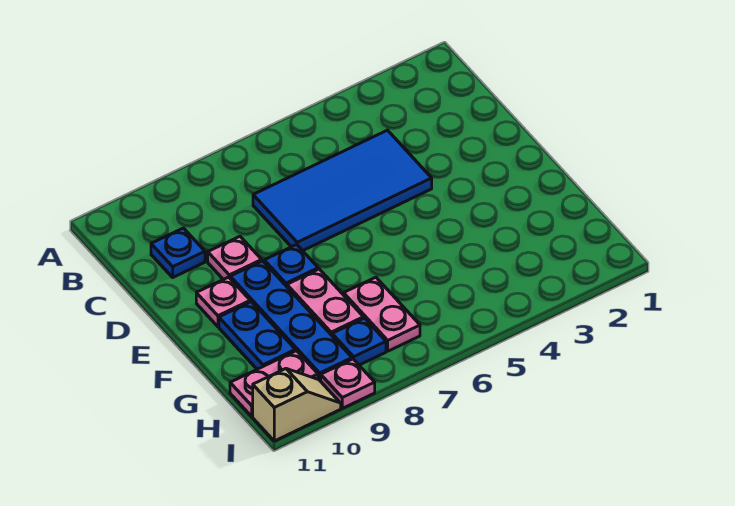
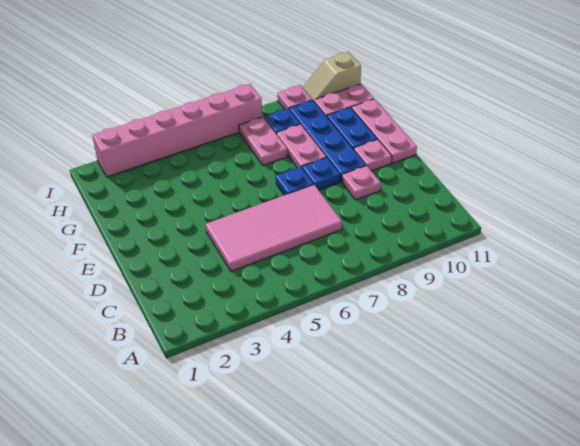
blue tile C4:D7 level 1 -> pink tile C4:D7 level 1
blue plate C10 level 1 -> blue plate E7 level 1
none -> pink plate E11:G11 level 1
none -> pink brick I2:I7 level 1

